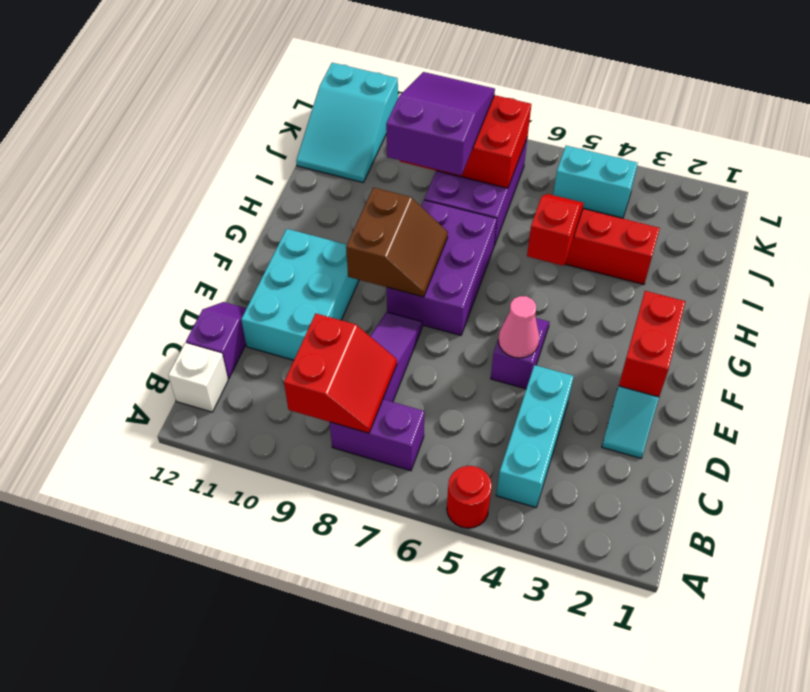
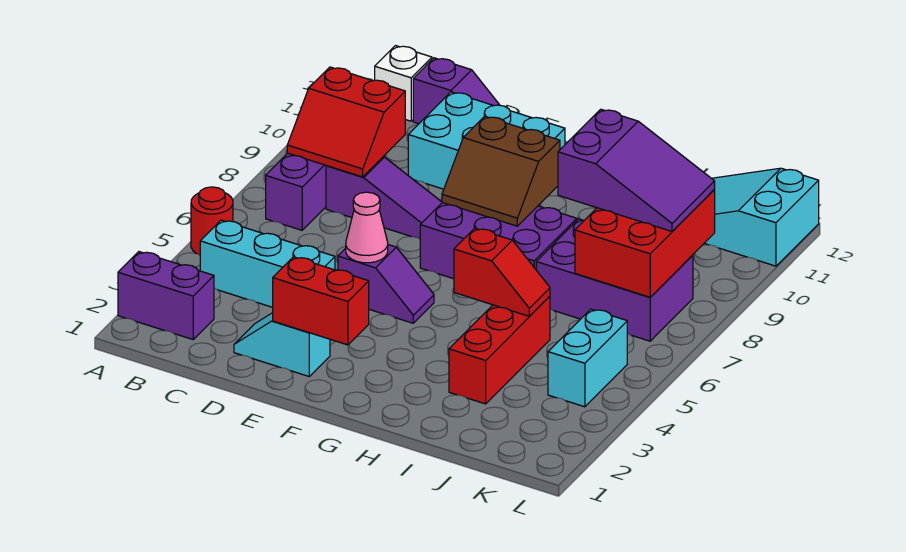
none -> purple brick A2:B2 level 1

